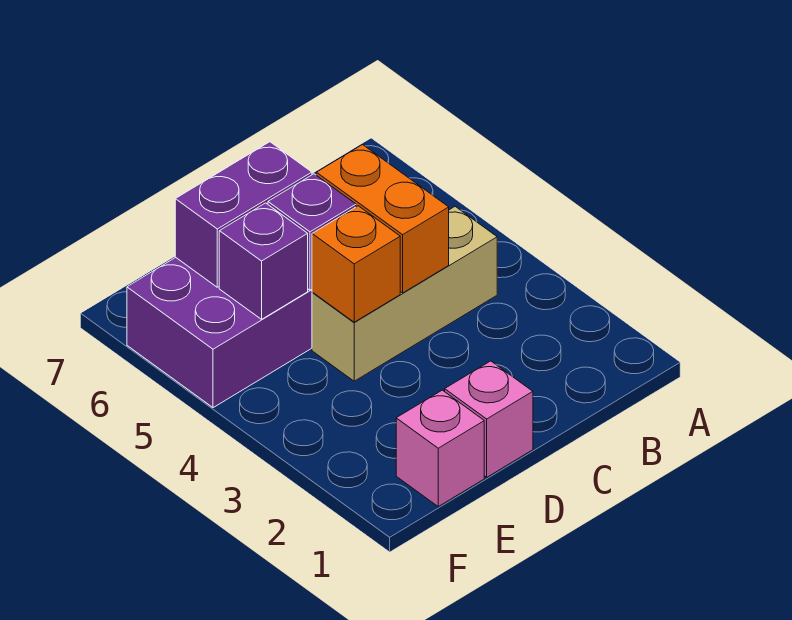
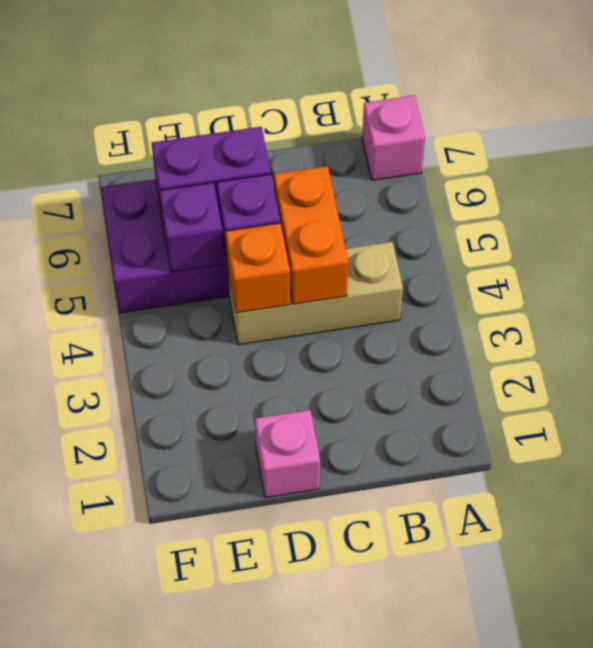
pink brick E1 level 1 -> pink brick A7 level 1

